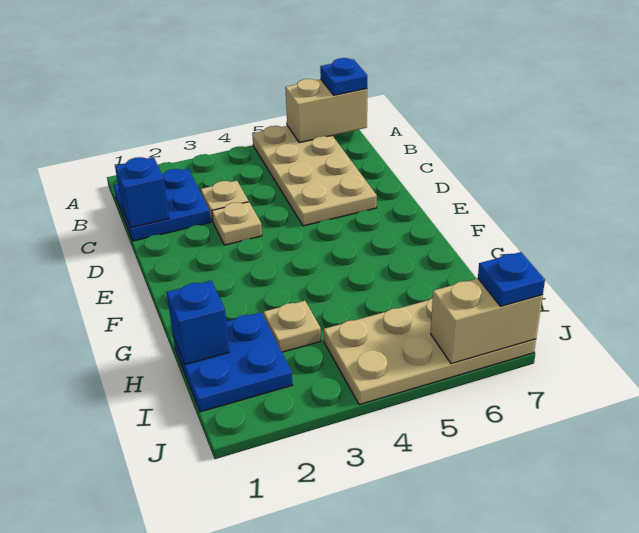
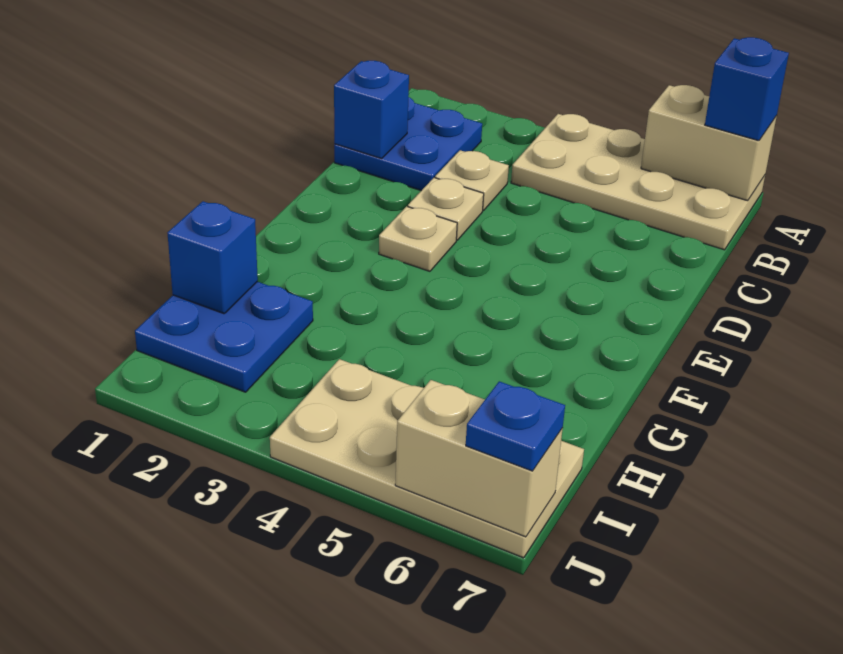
tan plate A5:D6 level 1 -> tan plate A4:B7 level 1
blue plate A7 level 3 -> blue brick A7 level 3
tan plate H3 level 1 -> tan plate E3 level 1

